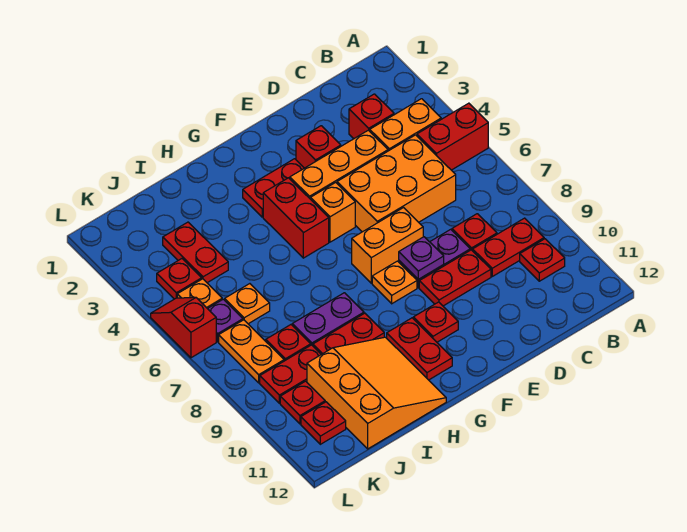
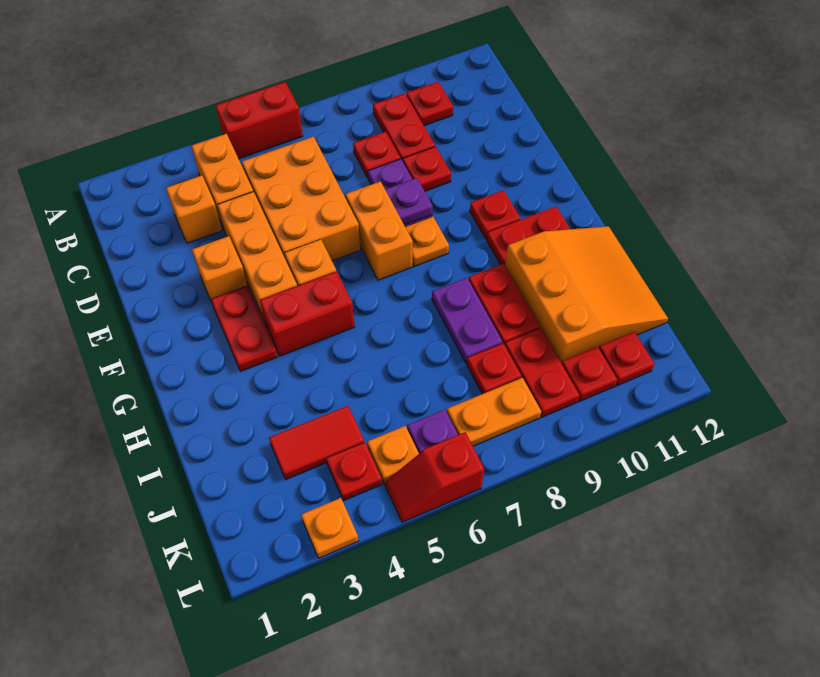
red brick A5:B5 level 1 -> red brick A5:A6 level 1
red brick C3 level 1 -> orange brick C3 level 1
red plate D9:E9 level 1 -> red plate D9 level 1
red brick E3 level 1 -> orange brick E3 level 1
orange slope H10:J12 level 1 top J -> orange slope H10:J12 level 1 top 10
red plate J3:J4 level 1 -> red tile J3:J4 level 1
orange plate J6 level 1 -> orange plate L3 level 1

